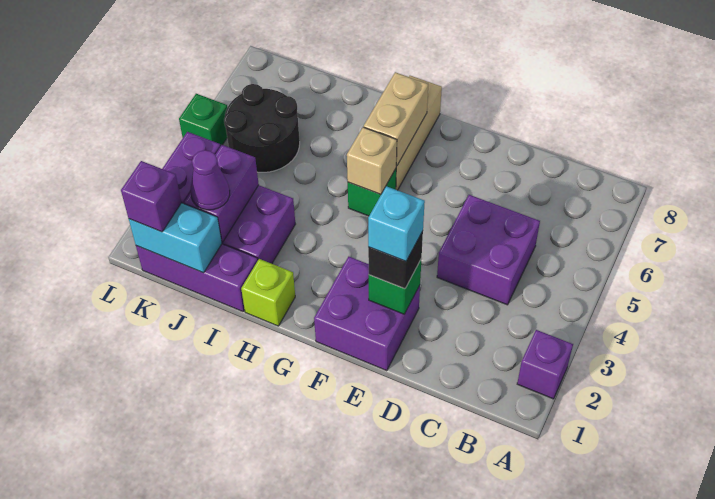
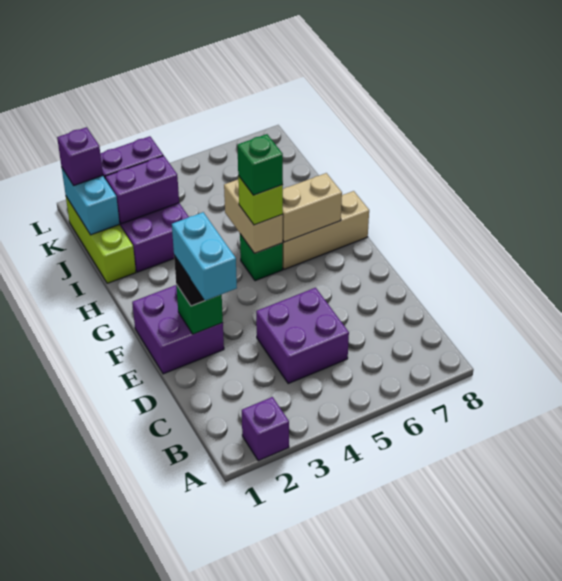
cyan brick E2 level 4 -> cyan brick D2:E2 level 4
tan brick G5 level 2 -> tan brick G5:H5 level 2
lime brick H1 level 1 -> lime brick G5 level 3
purple brick I1:K1 level 1 -> lime brick I1:K1 level 1
purple cone J2 level 3 -> none
black round brick J5:K6 level 1 -> none
green brick L5 level 1 -> green brick G5 level 4

